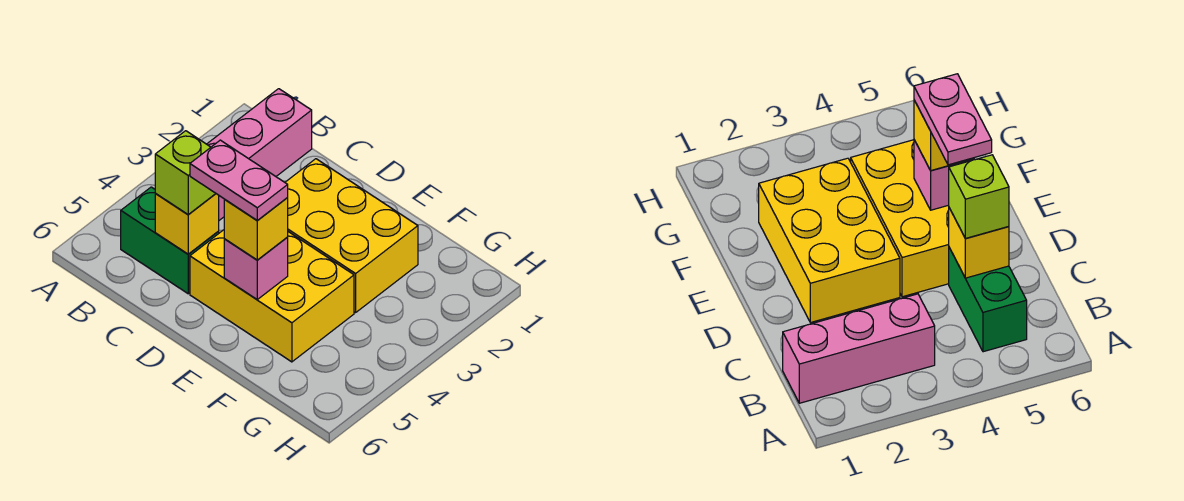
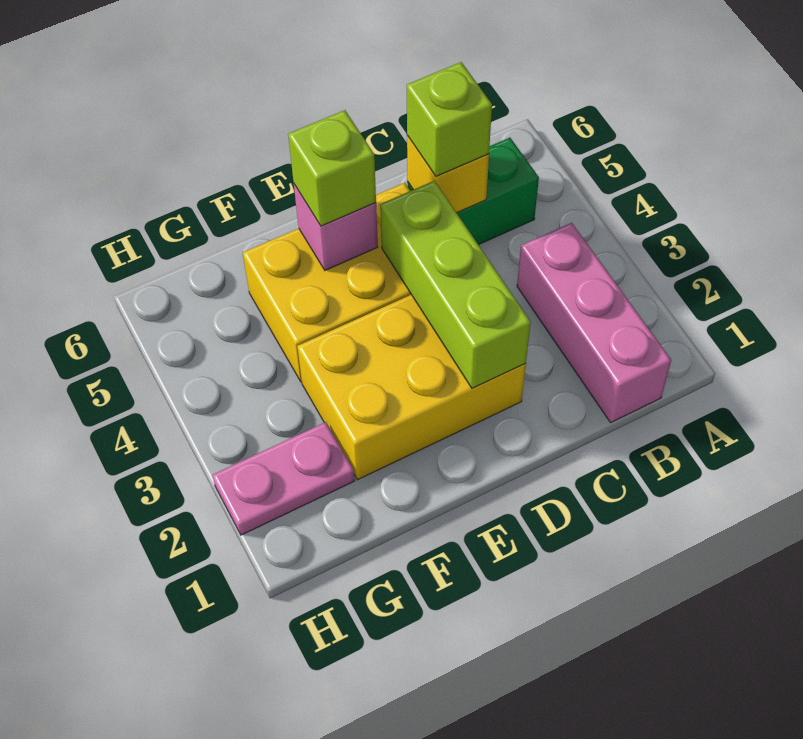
none -> lime brick D2:D4 level 2
pink plate D5:E5 level 4 -> pink plate G2:H2 level 1
yellow brick E5 level 3 -> lime brick E5 level 3

